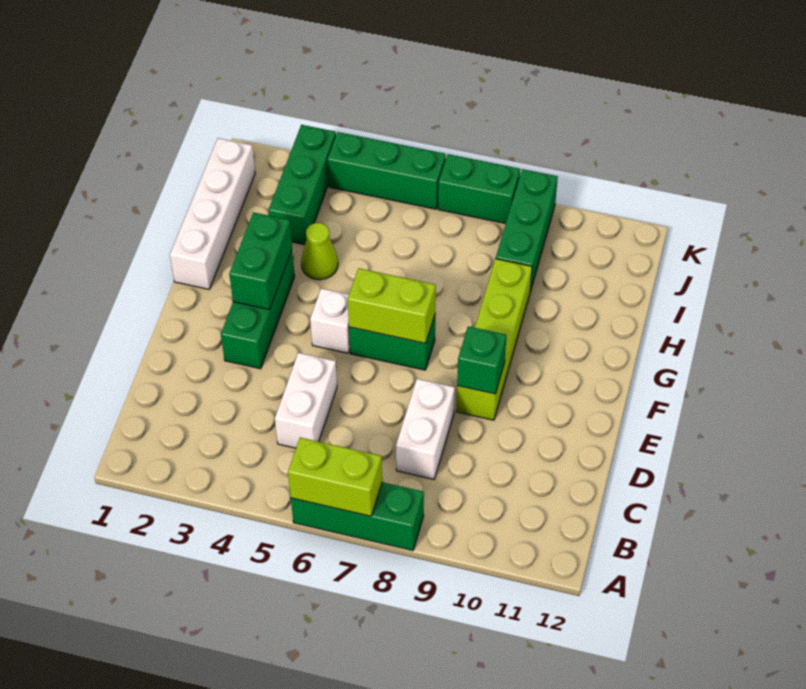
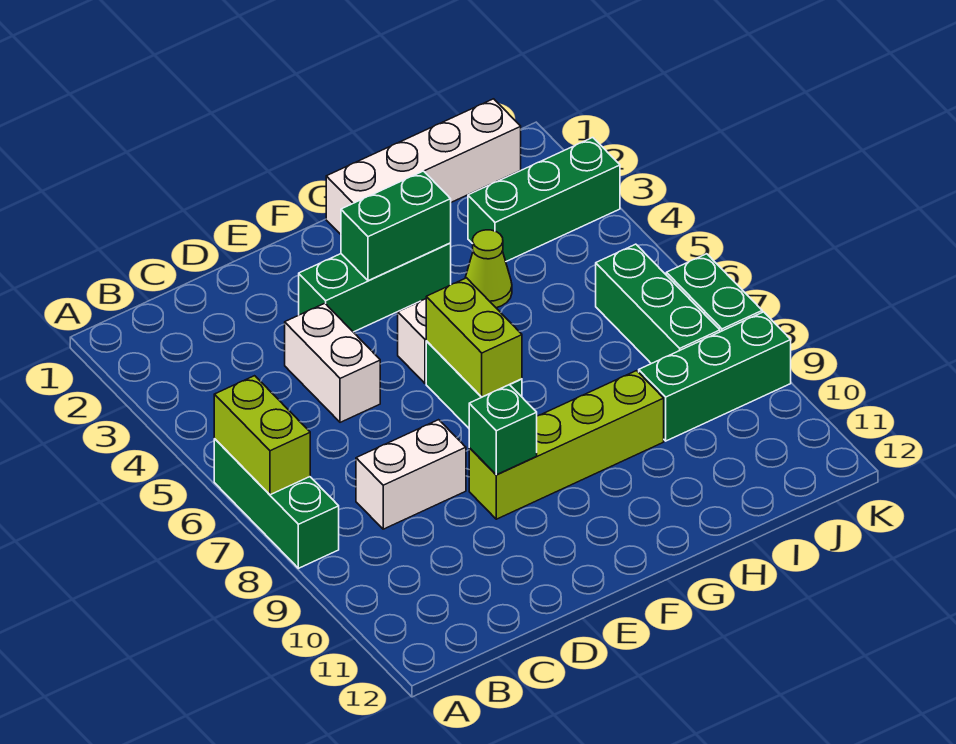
white brick C5:D5 level 1 -> white brick D4:D5 level 1
green brick K4:K6 level 1 -> green brick J6:J8 level 1

